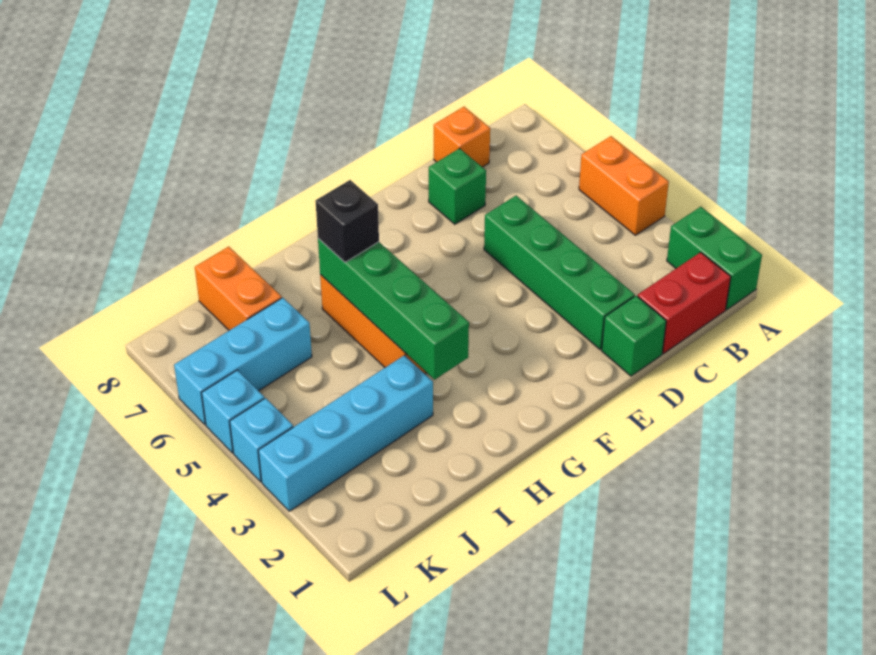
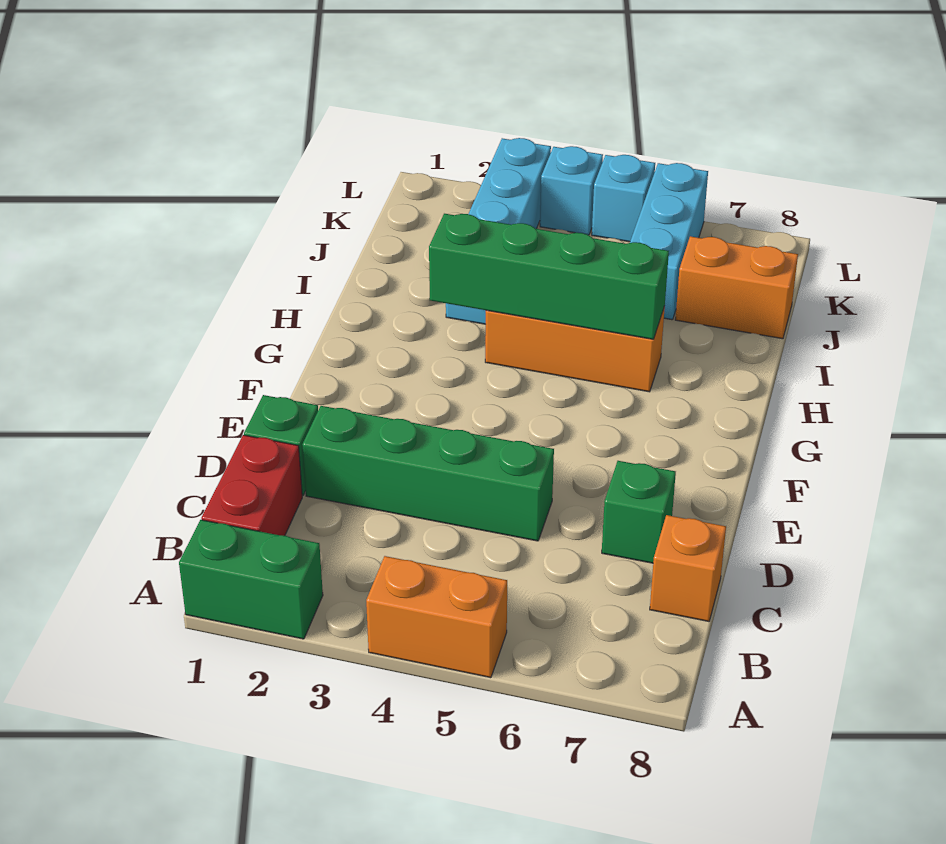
black brick H6 level 3 -> none

